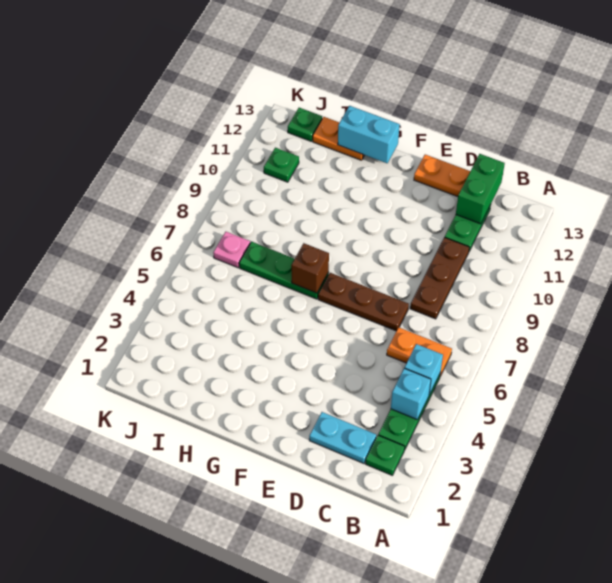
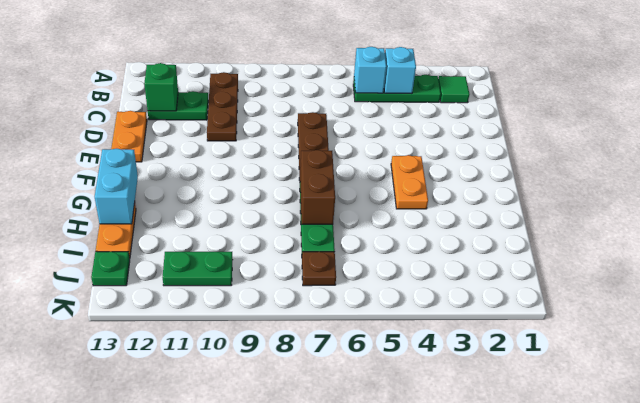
green plate B2 level 1 -> green tile B2 level 1
orange plate B6:C6 level 1 -> orange plate F4:G4 level 1
cyan plate C2:D2 level 1 -> none
brown plate C8:C10 level 1 -> brown plate B10:D10 level 1
green brick C12:C13 level 2 -> green brick C12 level 2
brown brick G7 level 2 -> brown brick G7:H7 level 2
pink plate J7 level 1 -> brown plate J7 level 1
green plate J11 level 1 -> green plate J10:J11 level 1

